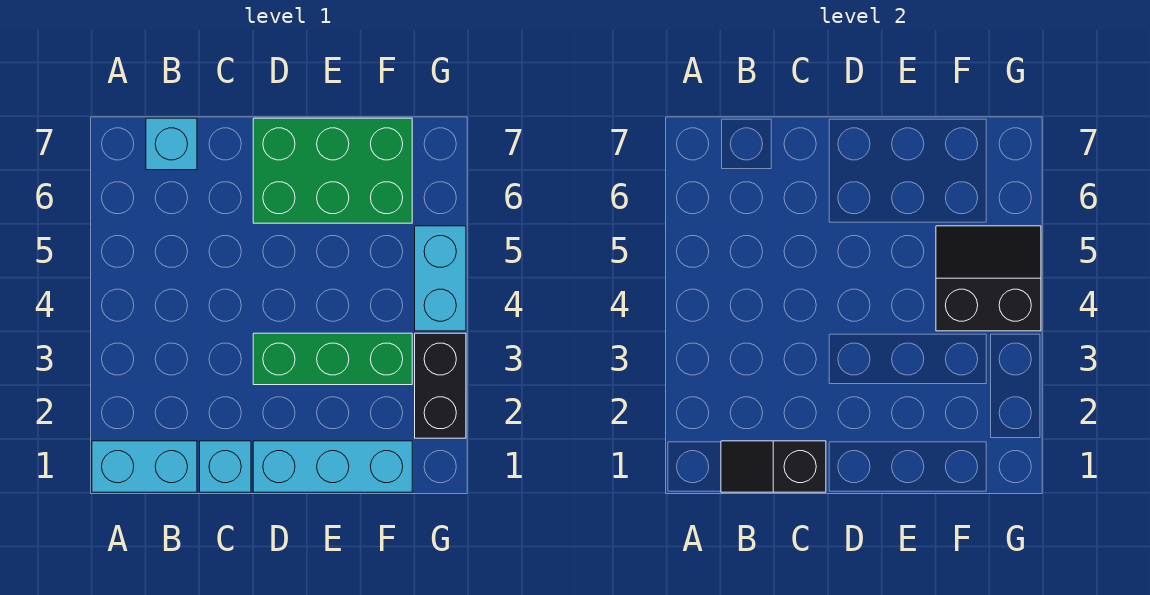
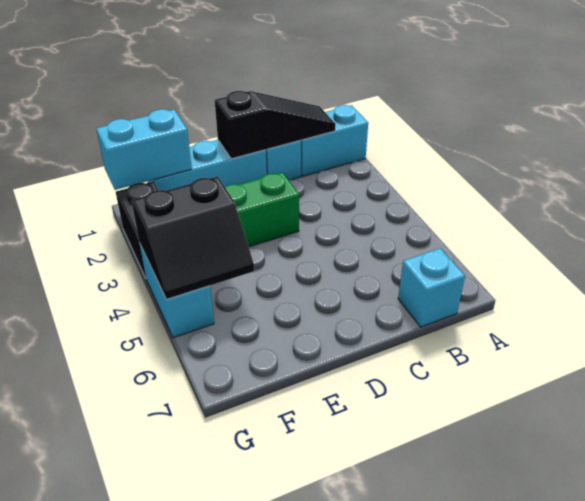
black slope B1:C1 level 2 top C -> black slope B1:D1 level 2 top D
green brick D6:F7 level 1 -> none
none -> cyan brick F1:G1 level 2

